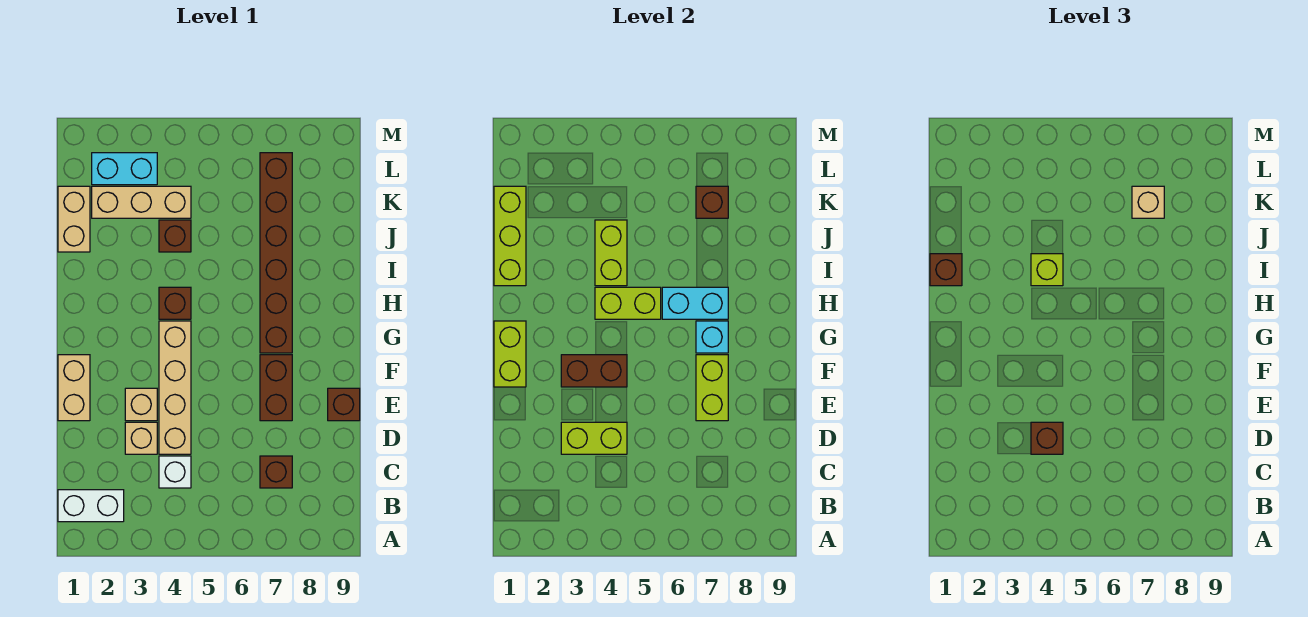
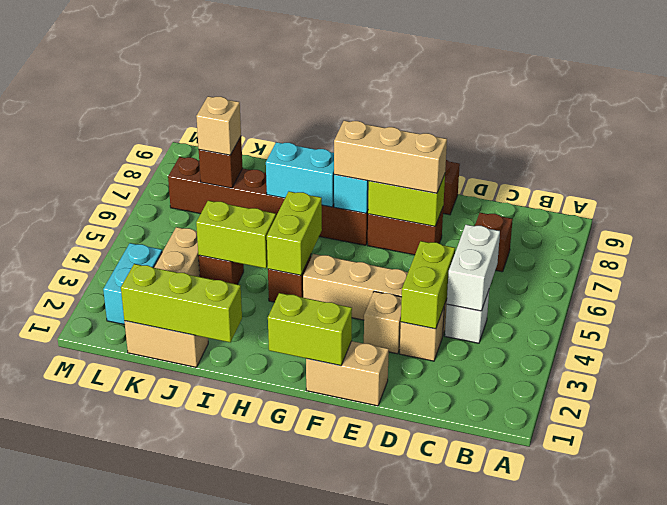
white brick B1:B2 level 1 -> white brick C4:C5 level 2
brown brick D4 level 3 -> none
none -> tan brick E7:G7 level 3
brown brick F3:F4 level 2 -> none
cyan brick H6:H7 level 2 -> cyan brick H7:I7 level 2
brown brick I1 level 3 -> none
lime brick I4 level 3 -> none

